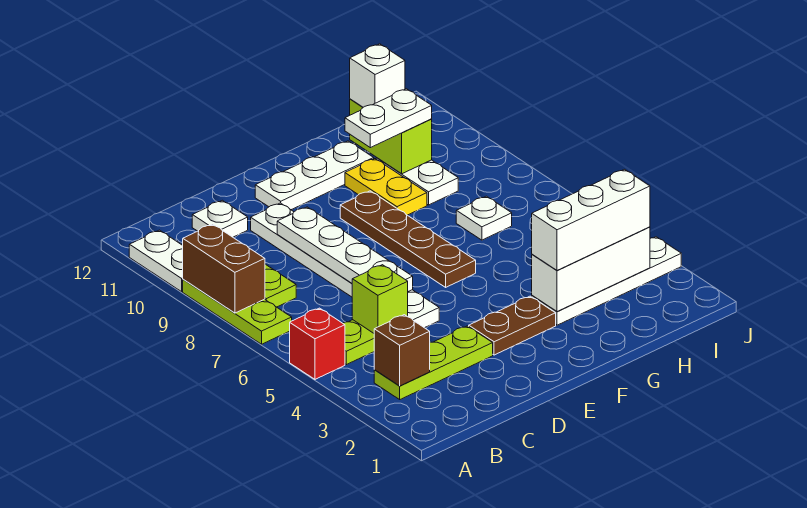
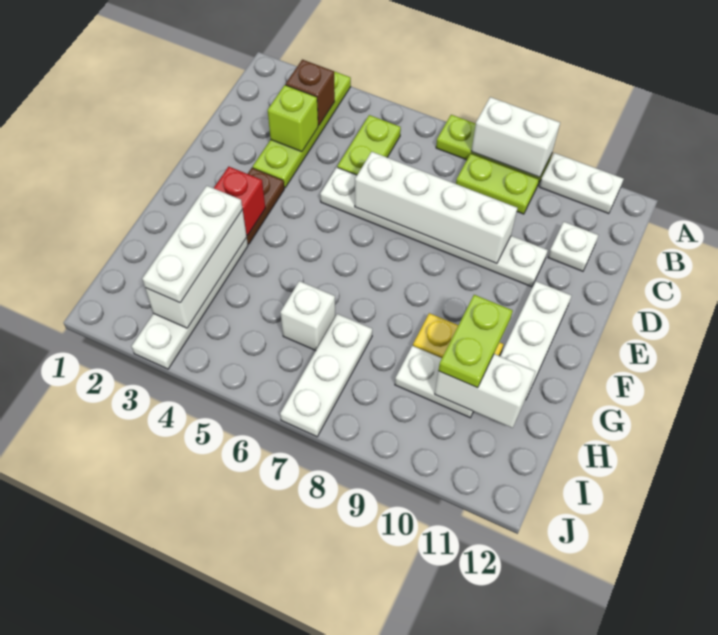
red brick A5 level 1 -> red brick F3 level 2
brown brick A8:A9 level 2 -> white brick A8:A9 level 2
lime plate B3:D3 level 1 -> lime plate A3:D3 level 1
lime brick C5 level 2 -> lime brick C3 level 2
white plate D6:D9 level 2 -> white brick D6:D9 level 2
brown plate F6:F9 level 1 -> none
white brick G3:I3 level 3 -> white plate G3:I3 level 3
white plate G10:H10 level 3 -> lime plate G10:H10 level 3
white plate H7 level 1 -> white plate H7:J7 level 1
lime brick H10:H11 level 2 -> white brick H10:H11 level 2
white brick H11 level 3 -> white brick H6 level 1

